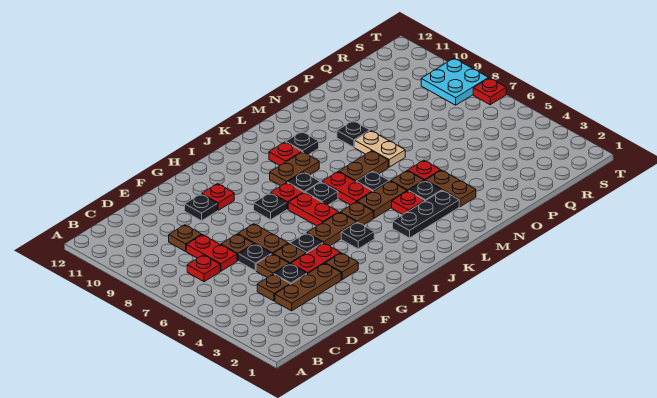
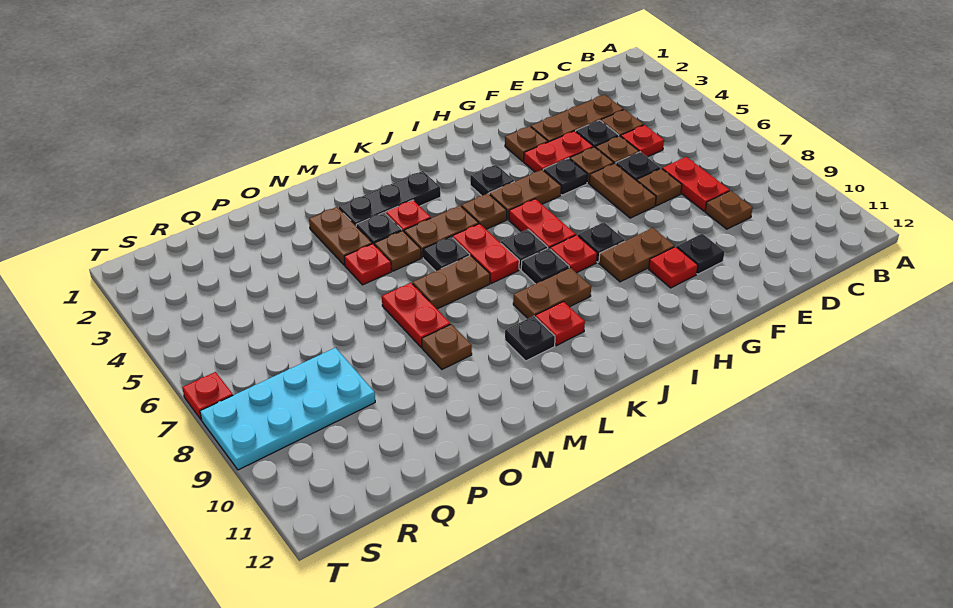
red plate C7 level 1 -> red plate D5 level 1
none -> brown plate G9:H9 level 1
tan plate N7:N8 level 1 -> red plate N7:N8 level 1
black plate N9 level 1 -> brown plate N9 level 1
cyan plate S8:T9 level 1 -> cyan plate Q8:T9 level 1

